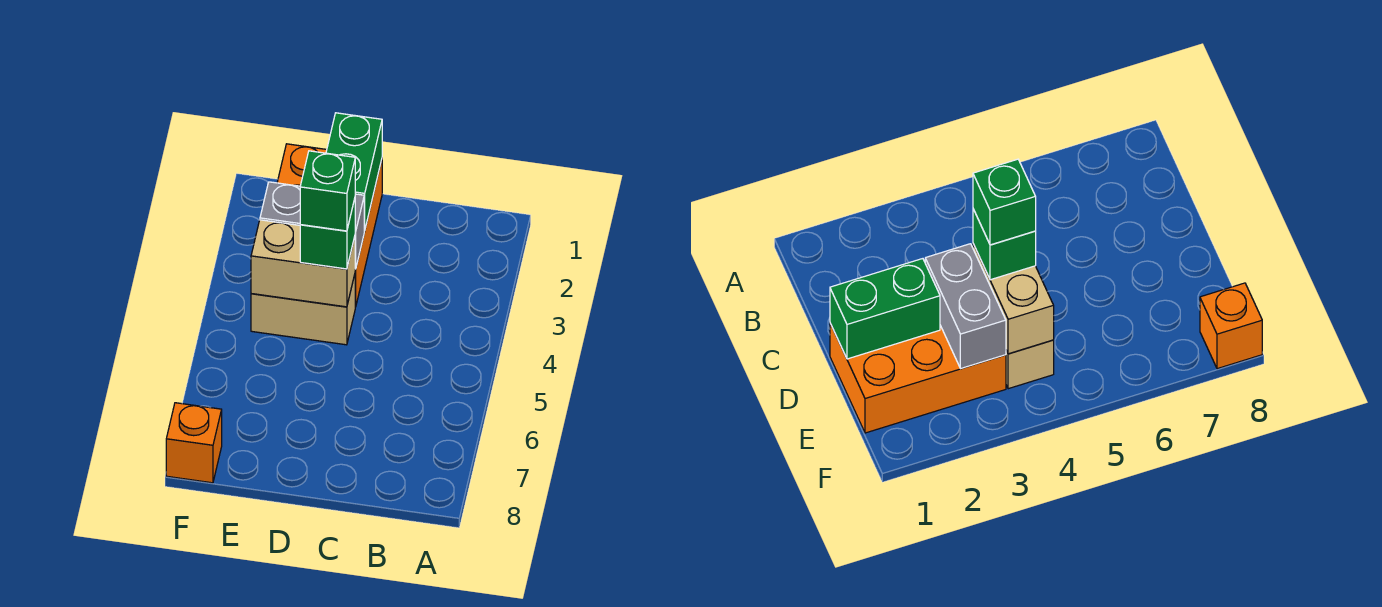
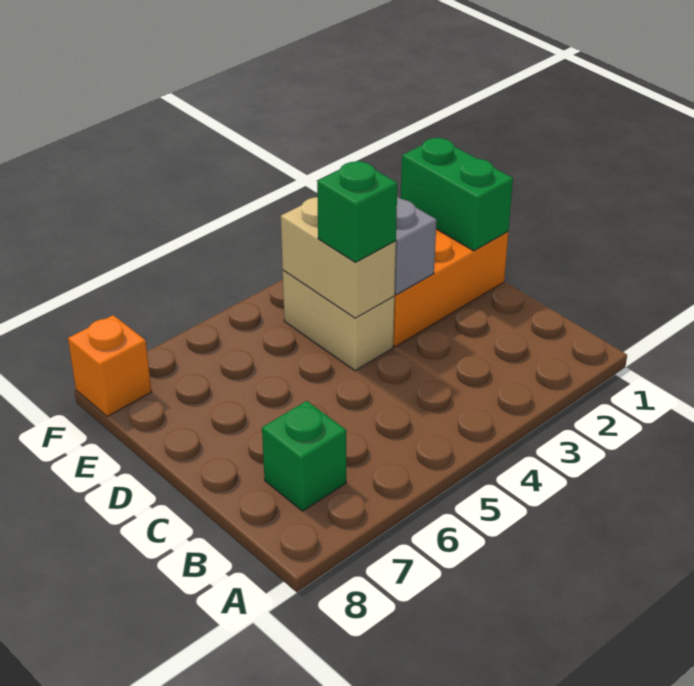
green brick D1:D2 level 2 -> green brick D1:E1 level 2
green brick D4 level 4 -> green brick B7 level 1

